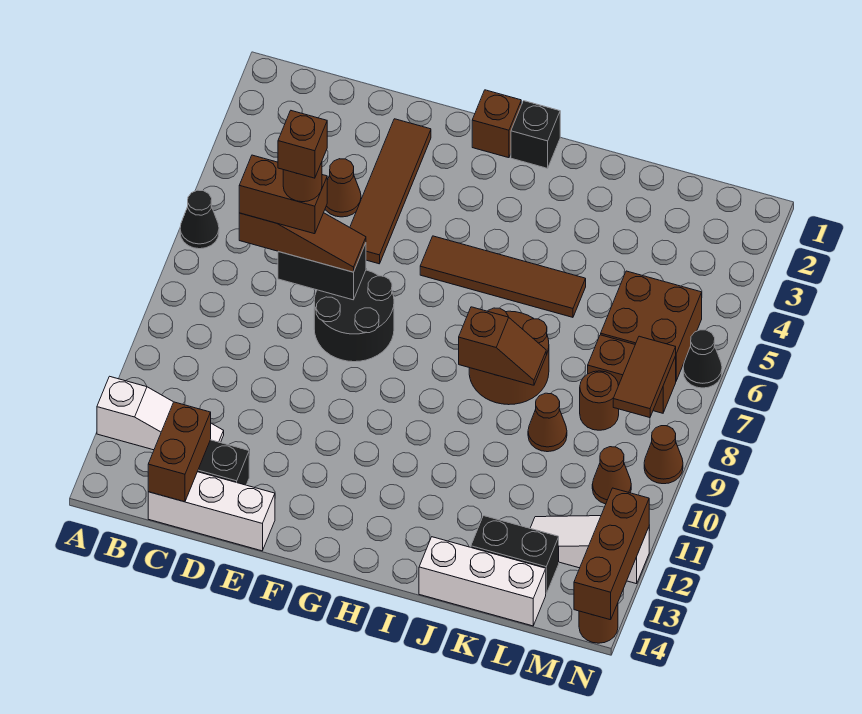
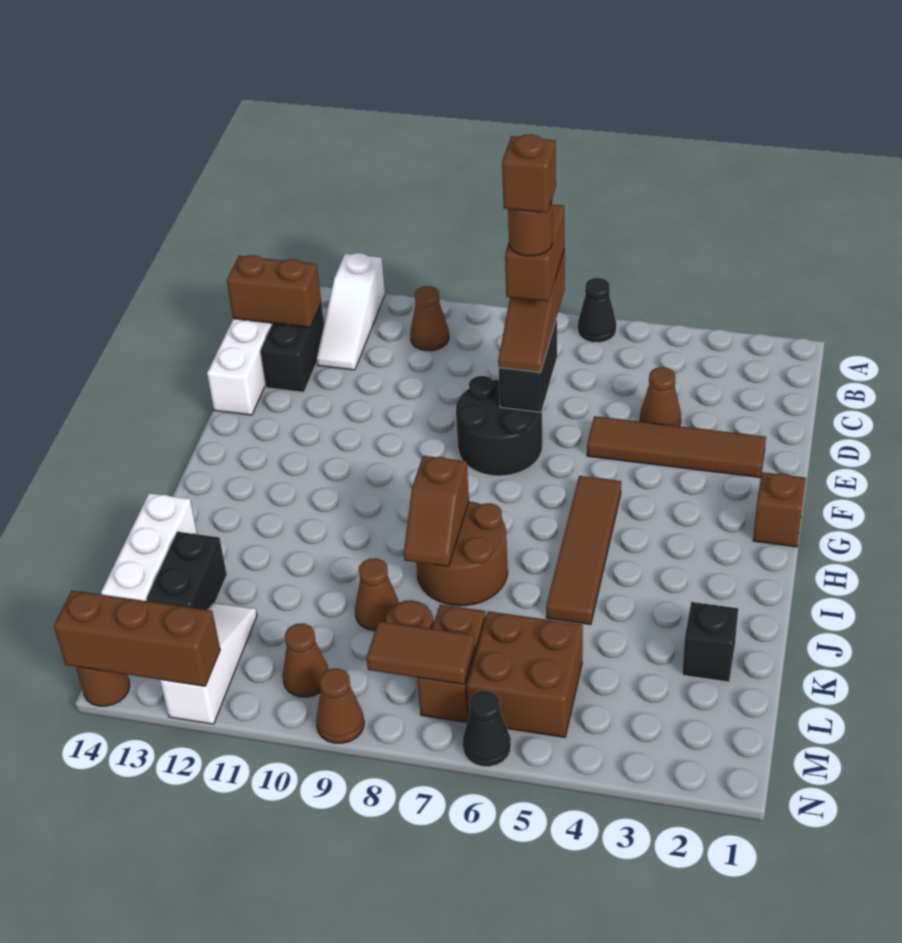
none -> brown cone B10 level 1
black brick H1 level 1 -> black brick K2 level 1

